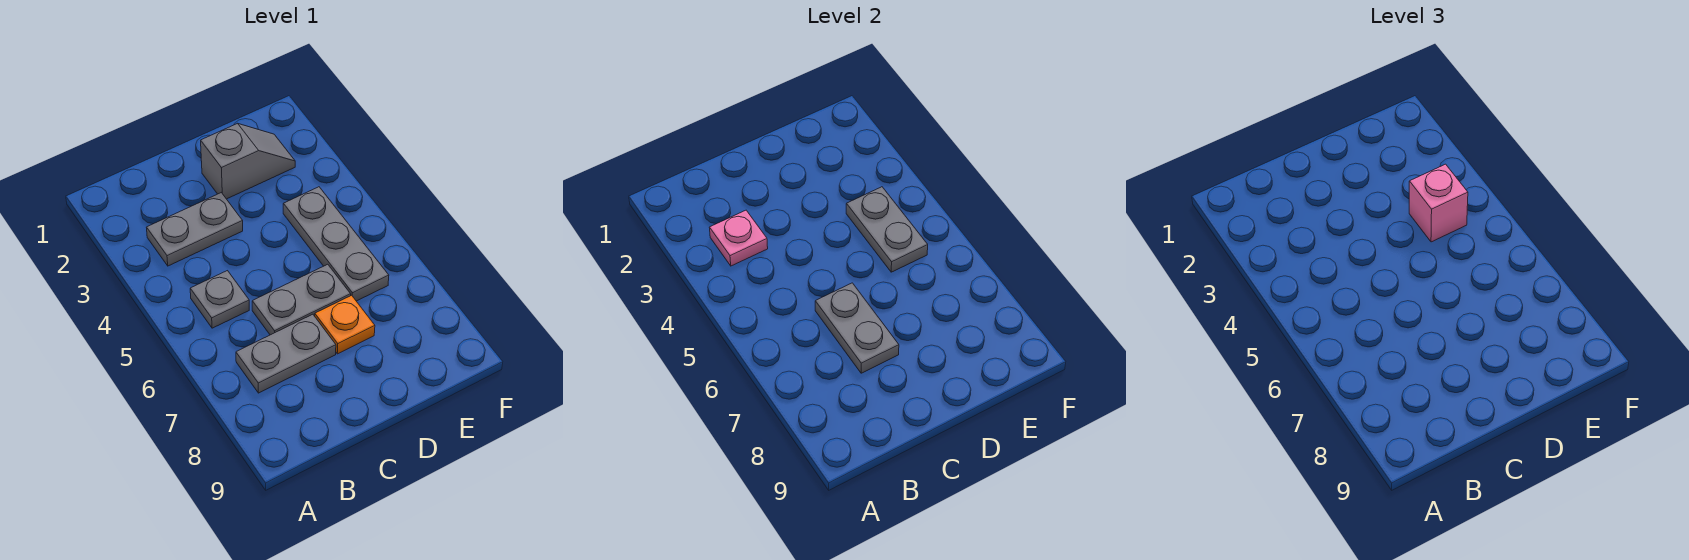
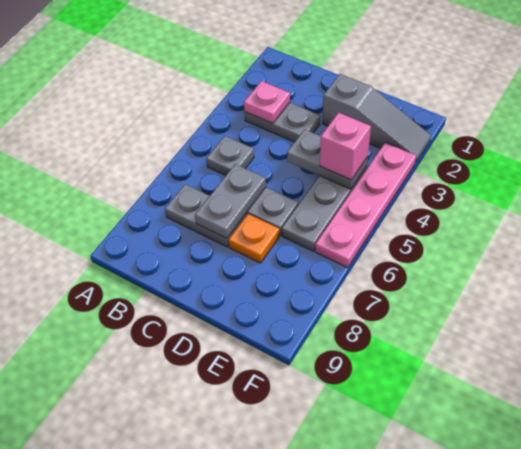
grey slope D2:E2 level 1 top D -> grey slope D2:F2 level 1 top D
grey plate E4:E5 level 2 -> grey plate D4:E4 level 2
none -> pink plate F3:F6 level 1

